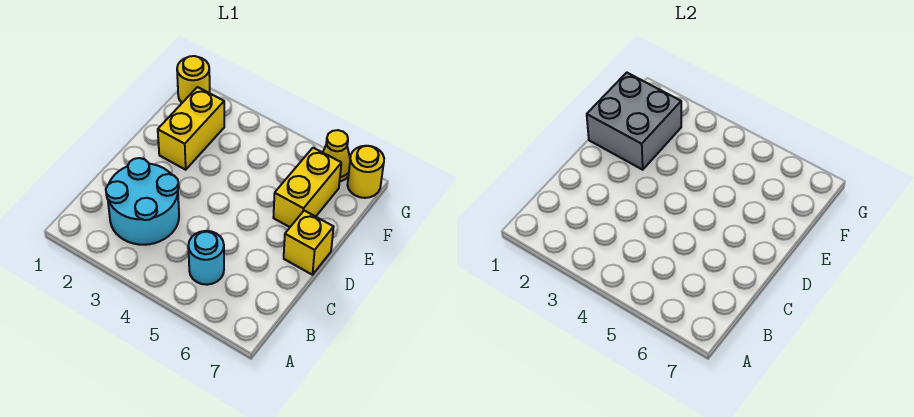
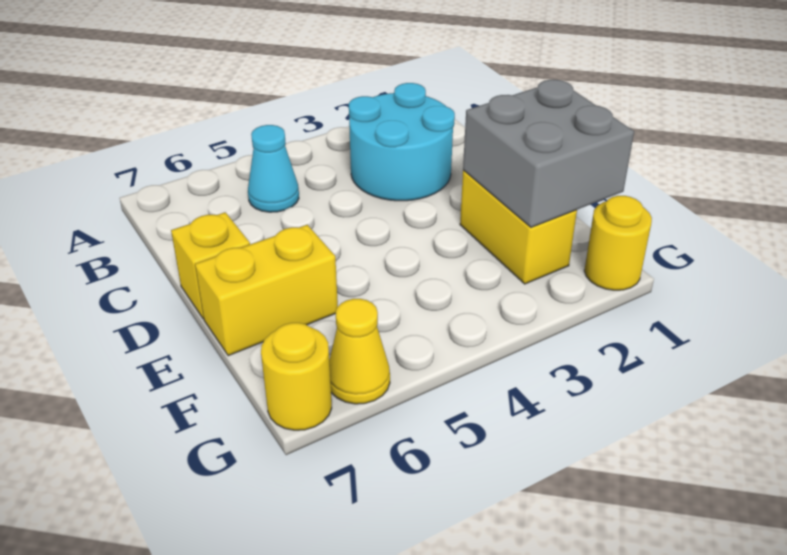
cyan round brick B5 level 1 -> cyan cone B5 level 1
yellow brick E6:F6 level 1 -> yellow brick E6:E7 level 1

